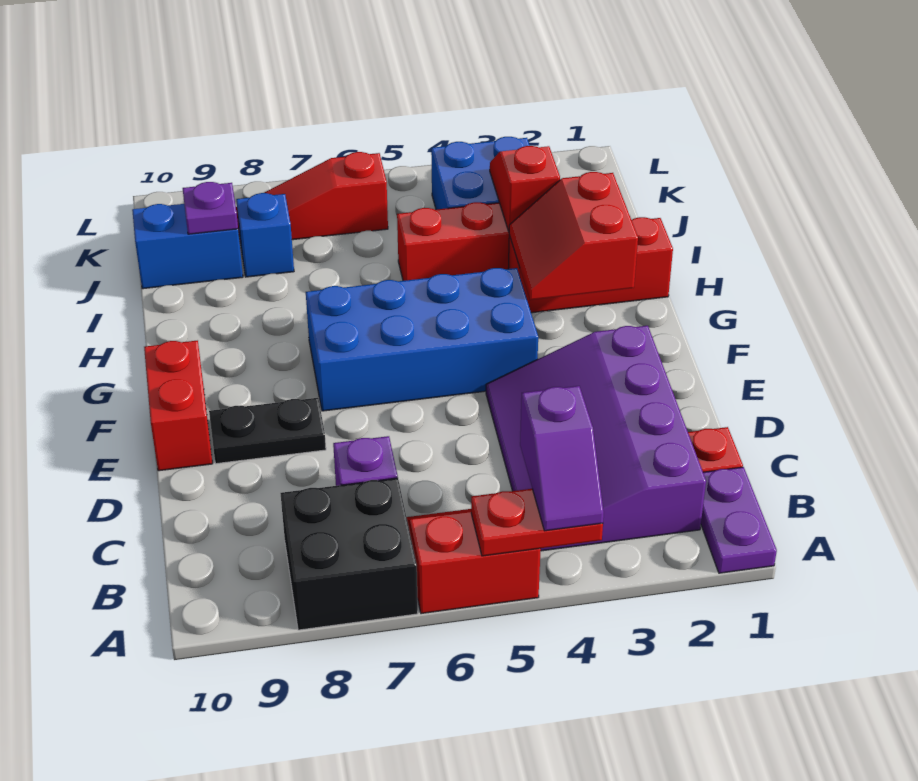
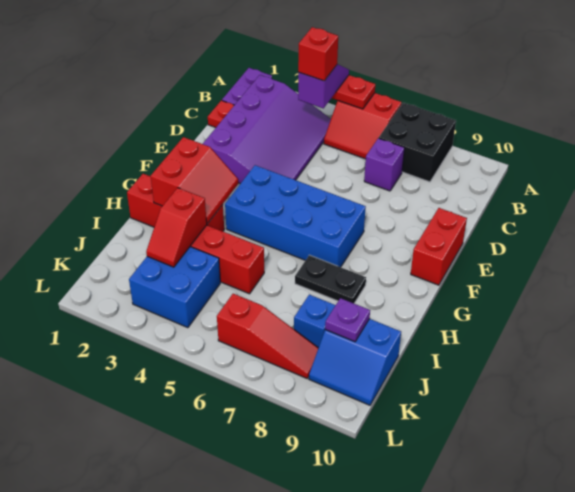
none -> red brick B4 level 4
black plate E8:E9 level 1 -> black plate H7:H8 level 1

